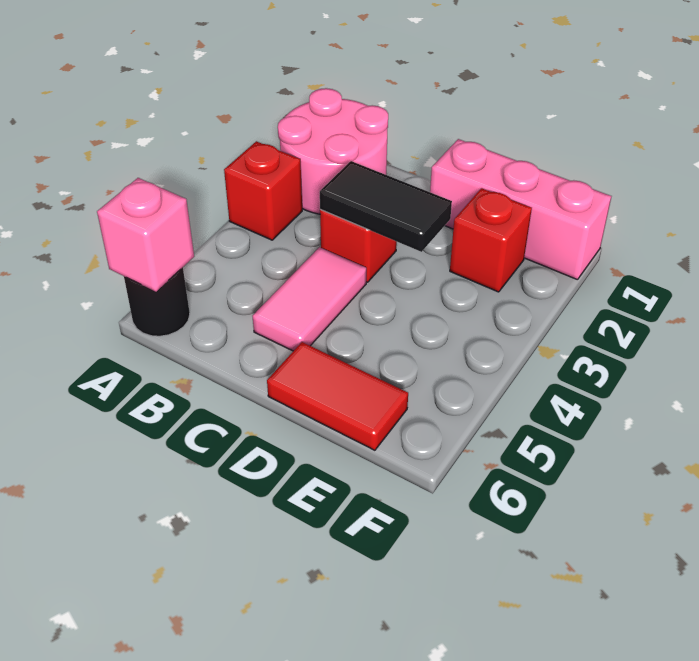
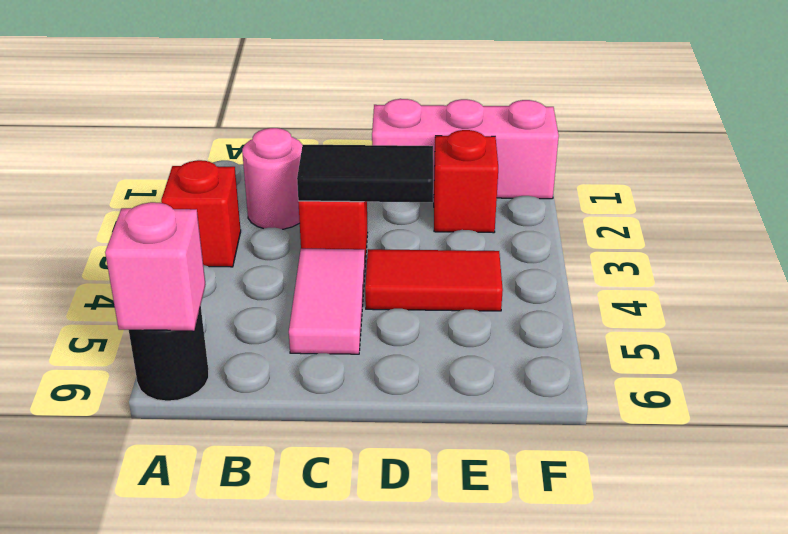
pink round brick A1:B2 level 1 -> pink round brick B2 level 1
red tile D6:E6 level 1 -> red tile D4:E4 level 1

